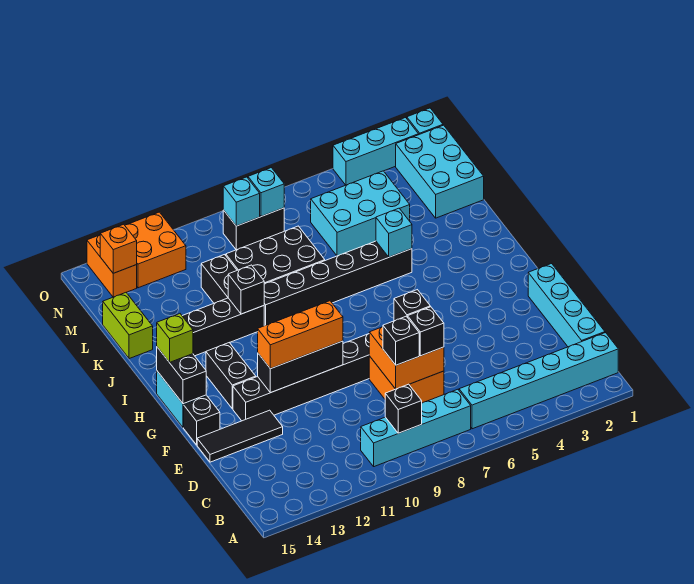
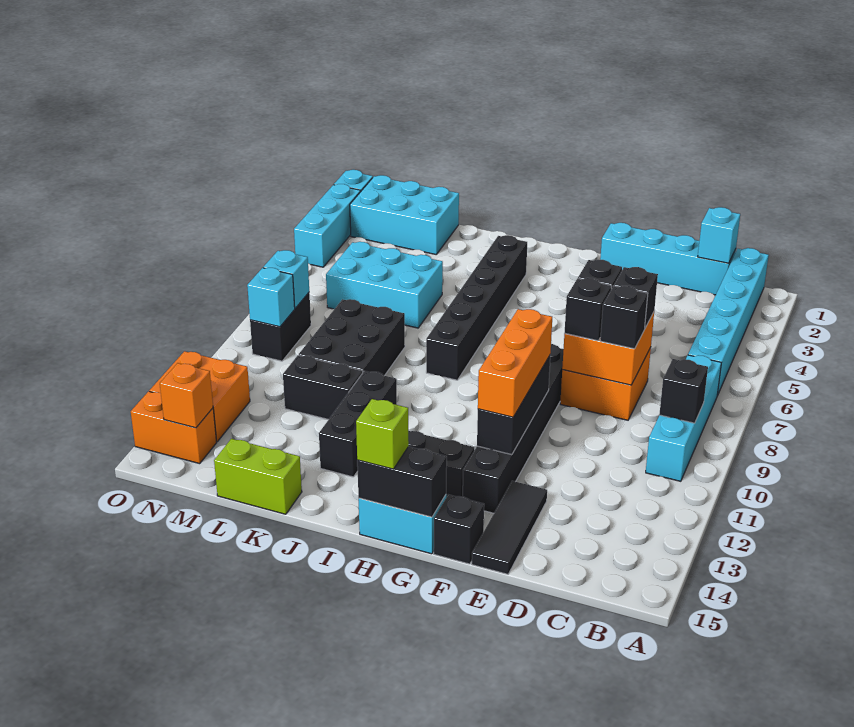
black brick J5:J10 level 1 -> black brick I3:I8 level 1
cyan brick J5 level 2 -> cyan brick C1 level 2
black brick J11 level 2 -> black brick E8 level 3
cyan brick L4:M6 level 1 -> cyan brick K5:M6 level 1

